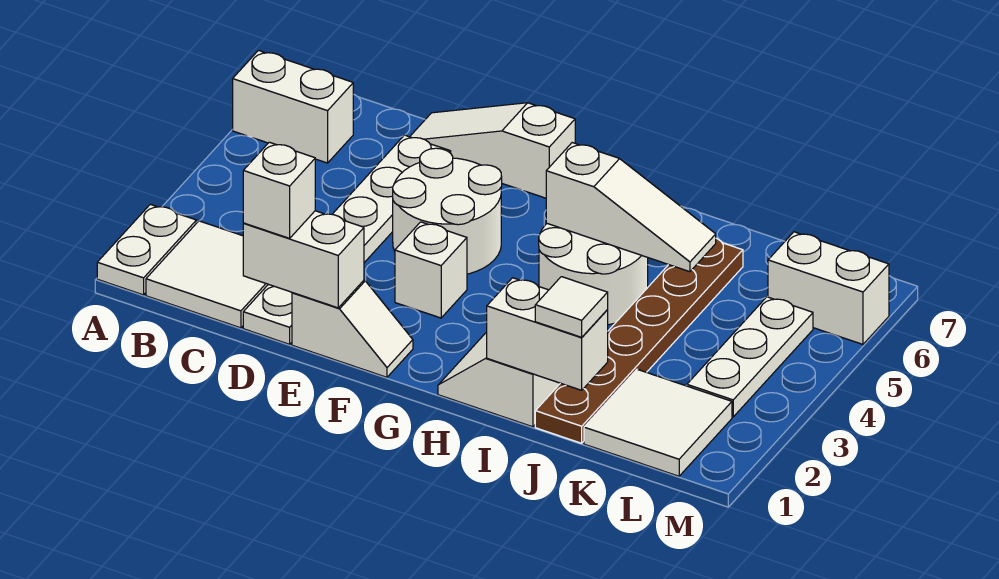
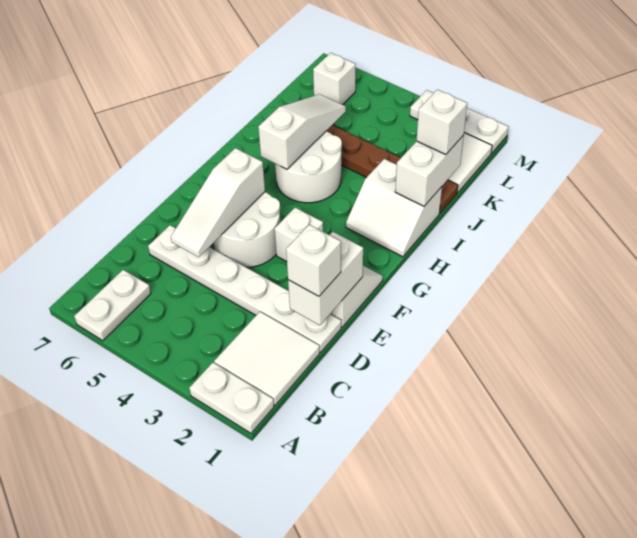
white brick A6:B6 level 1 -> white plate A6:B6 level 1
white slope D7:F7 level 1 top F -> white slope D5:F5 level 2 top F
white tile J1 level 3 -> white brick J1 level 3
white plate L3:L5 level 1 -> white plate M1:M3 level 1
white brick L6:M6 level 1 -> white brick L6 level 1

